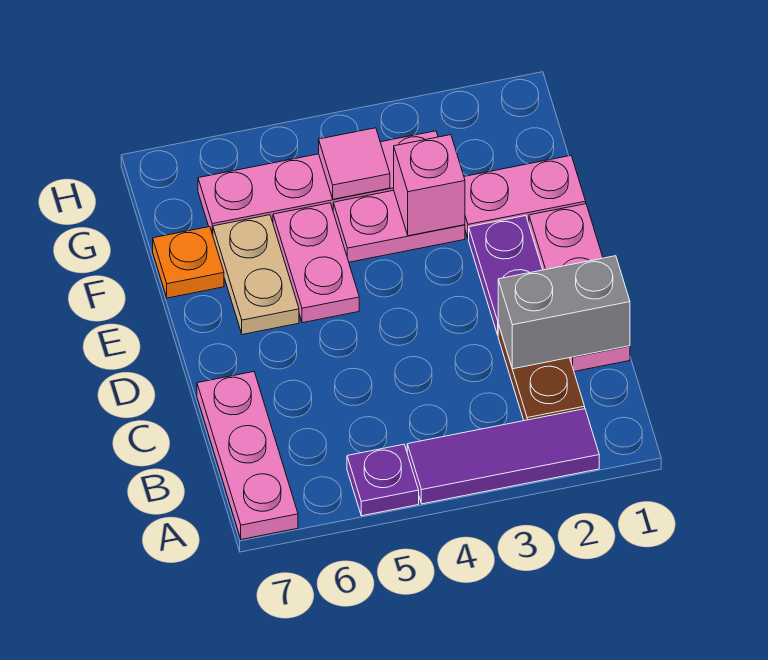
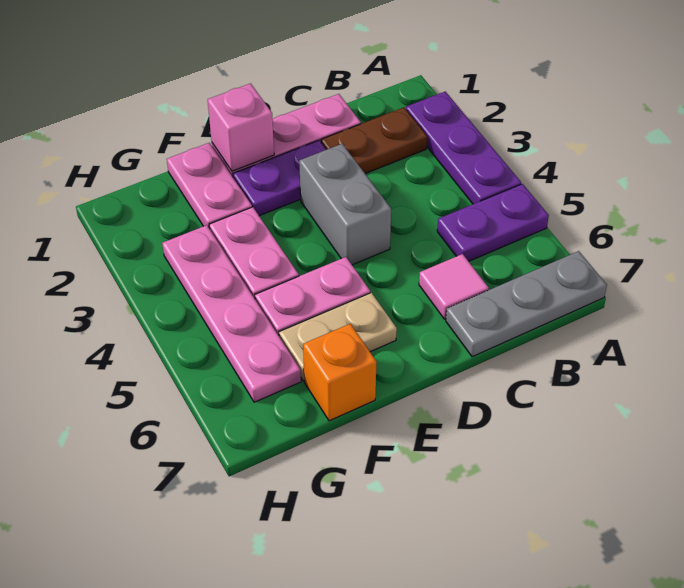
purple tile A2:A4 level 1 -> purple plate A2:A4 level 1
purple plate A5 level 1 -> purple plate A5:B5 level 1
pink plate A7:C7 level 1 -> grey plate A7:C7 level 1
grey brick C1:C2 level 2 -> grey brick D3:D4 level 1
pink brick F3 level 2 -> pink brick E1 level 2
orange plate F7 level 1 -> orange brick F7 level 1
pink tile G4 level 2 -> pink tile C6 level 1

